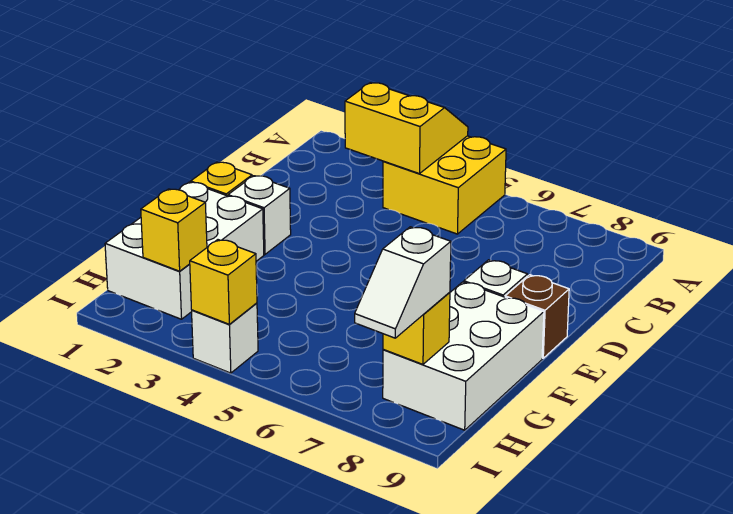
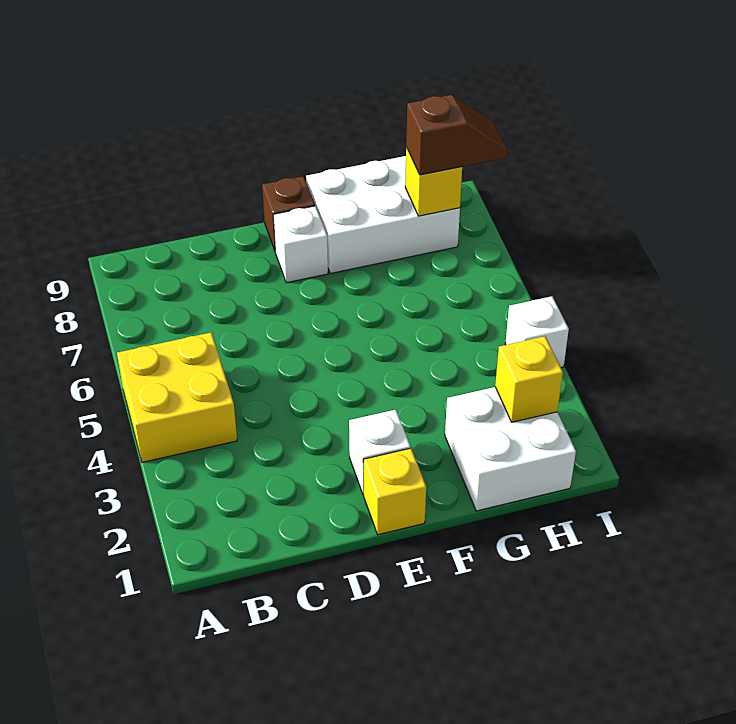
yellow slope A3:B4 level 2 top B -> none
white brick F1:H2 level 1 -> white brick G1:H2 level 1
white slope H8:I8 level 3 top H -> brown slope H8:I8 level 3 top H
yellow brick I4 level 2 -> none

